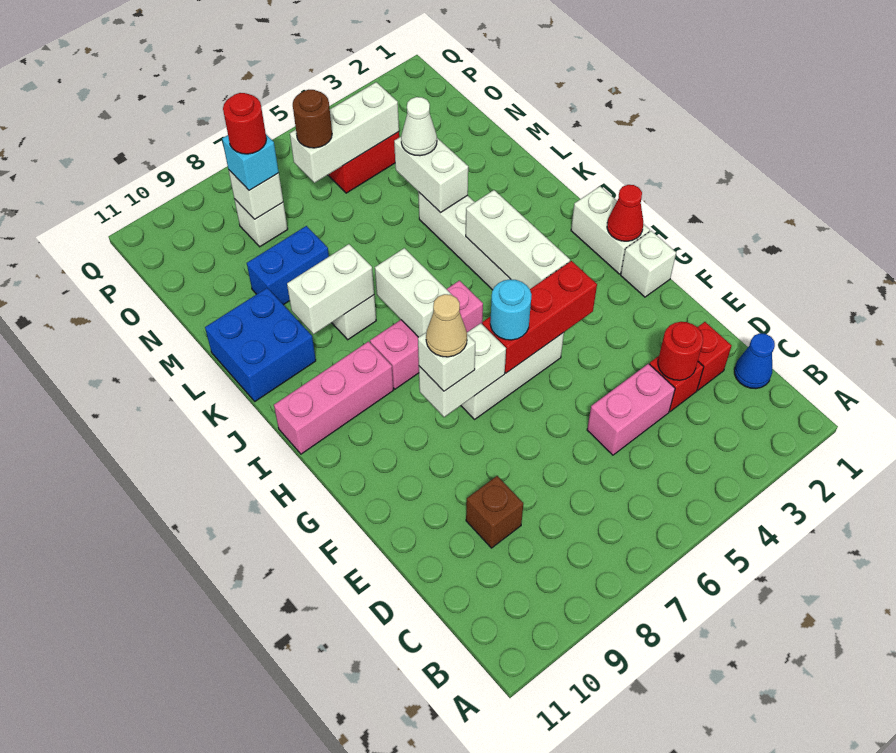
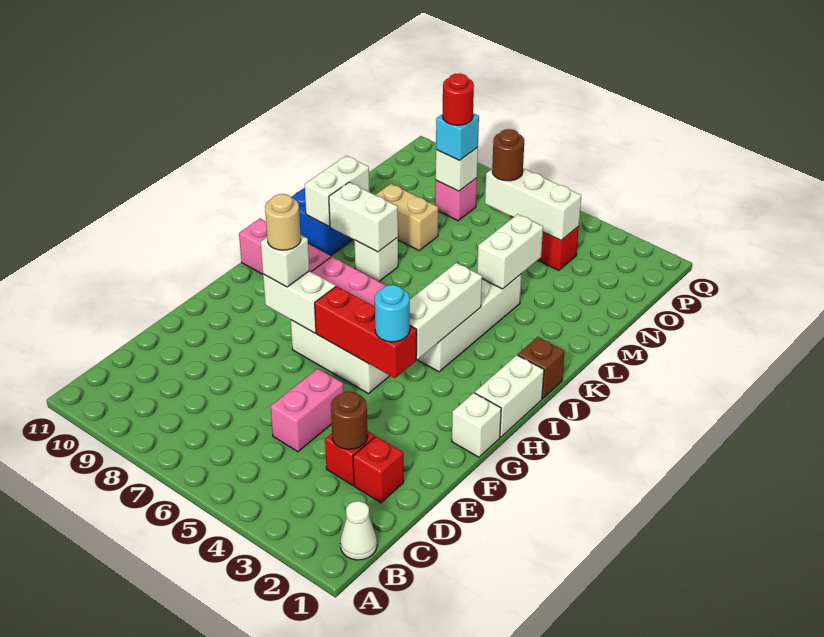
blue cone C1 level 1 -> none
red round brick D3 level 2 -> brown round brick D3 level 2
pink brick D4:D5 level 1 -> pink brick D5:E5 level 1
brown brick D9 level 1 -> brown brick J1 level 1
cyan round brick G6 level 3 -> cyan round brick G4 level 3
tan cone G8 level 4 -> tan round brick G8 level 4
red cone H1 level 2 -> none
white brick I7:J7 level 2 -> white brick K10:L10 level 2
white cone M4 level 3 -> white cone B1 level 1
blue brick M8:M9 level 1 -> tan brick M8:M9 level 1
white brick O8 level 1 -> pink brick O8 level 1

